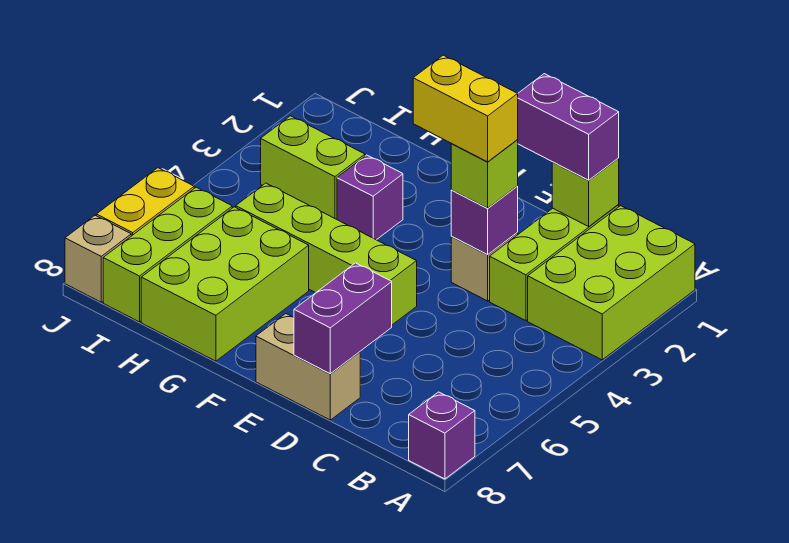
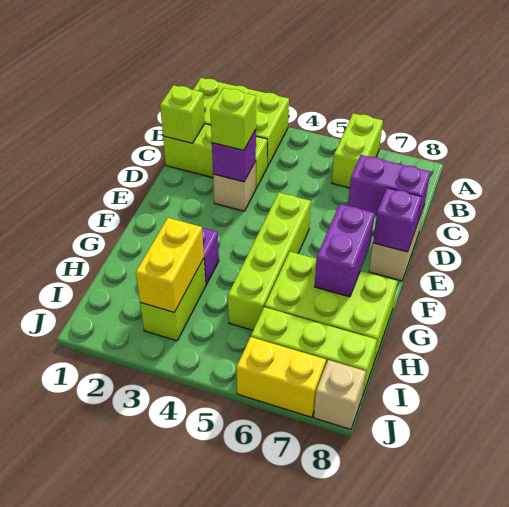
none -> lime brick A6:B6 level 1
purple brick A8 level 1 -> purple brick E8 level 2
purple brick C1:D1 level 3 -> purple brick F7:G7 level 2
yellow brick D3:E3 level 4 -> yellow brick H3:I3 level 2

